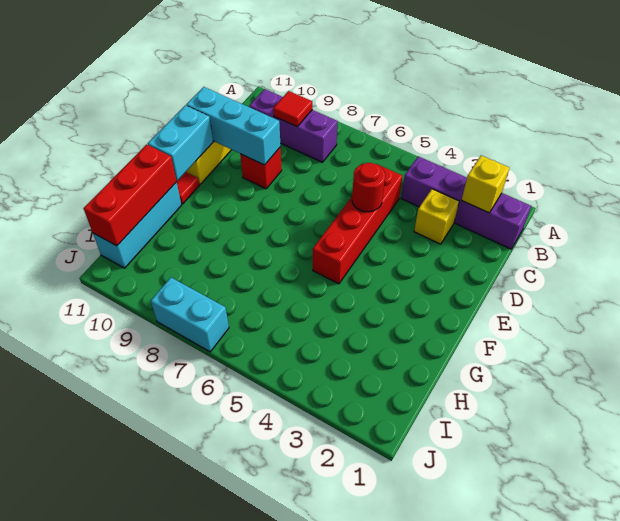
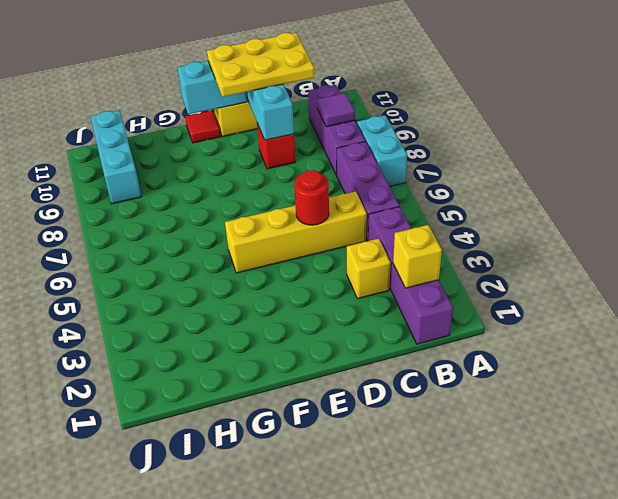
none -> purple brick B5:B7 level 1
red tile B9 level 2 -> purple tile B9 level 2
red brick C5:F5 level 1 -> yellow brick C5:F5 level 1
none -> yellow plate C10:E11 level 3
cyan brick G11:I11 level 1 -> cyan brick I9:I11 level 1
red brick G11:I11 level 2 -> none
cyan brick J7:J8 level 1 -> cyan brick A7:A8 level 1

